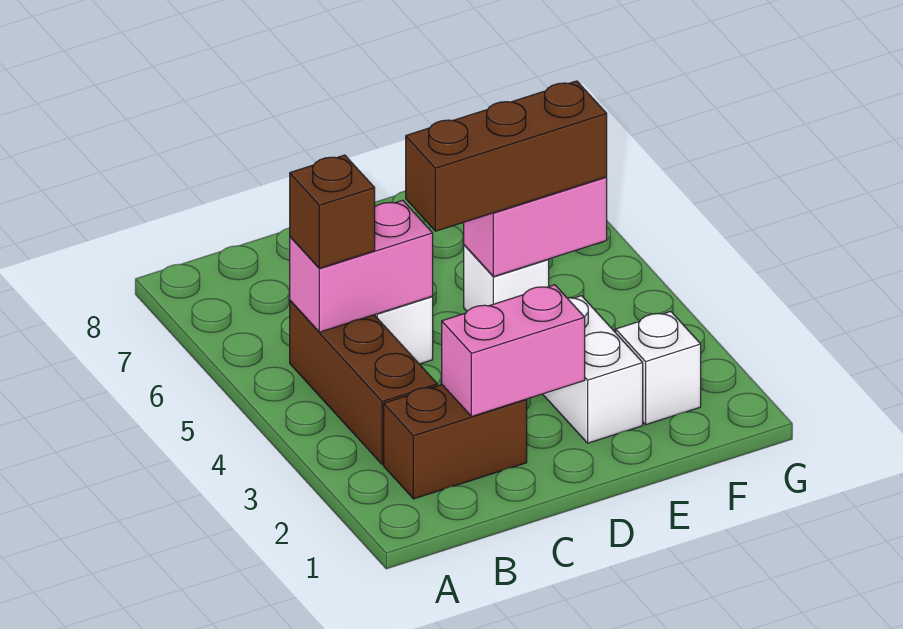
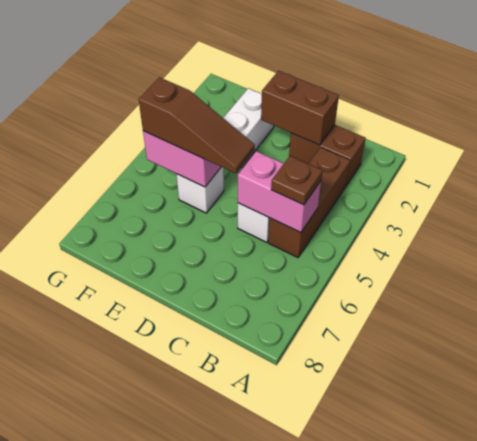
brown brick B5 level 3 -> brown plate B5 level 3
pink brick C2:D2 level 2 -> brown brick C2:D2 level 2
brown brick D5:F5 level 3 -> brown slope D5:F5 level 3 top F
white brick F2 level 1 -> none

